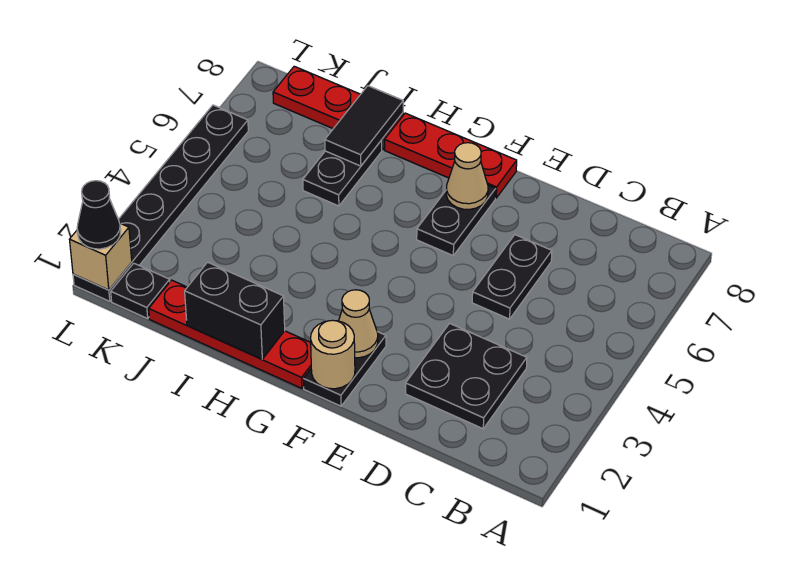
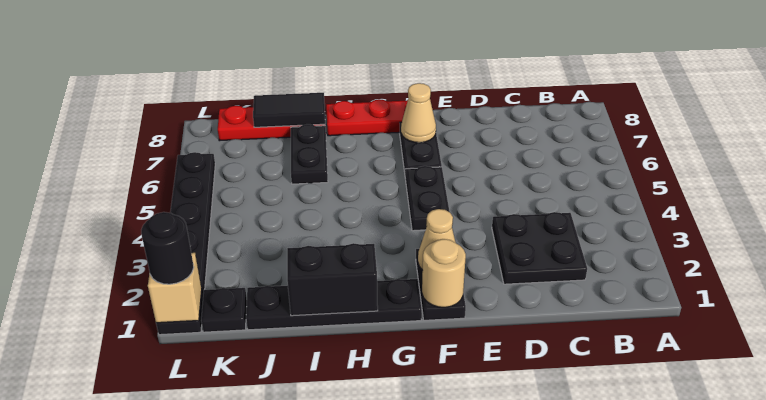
black plate D5:D6 level 1 -> black plate F4:F5 level 1
red plate G1:J1 level 1 -> black plate G1:J1 level 1
black tile I7:I8 level 2 -> black tile I8:J8 level 2
black cone L1 level 3 -> black round brick L1 level 3

